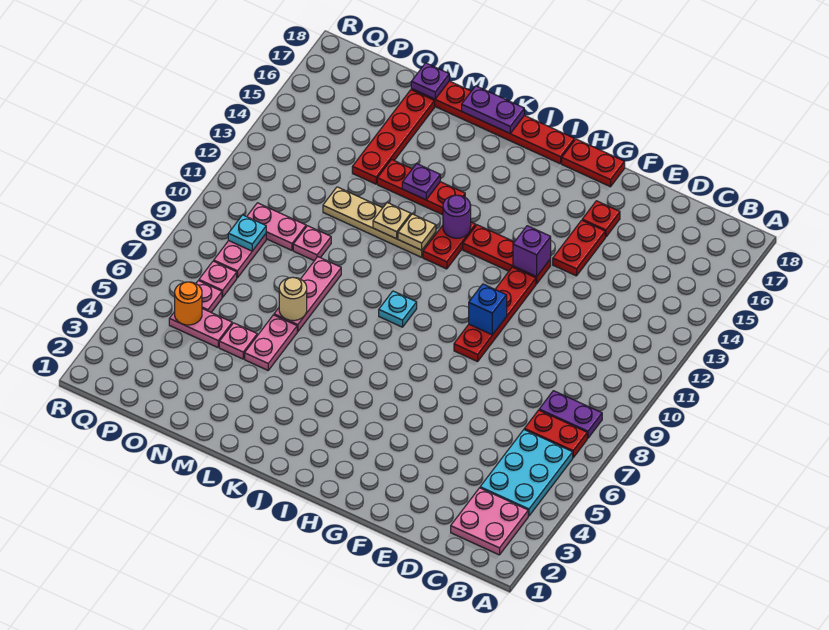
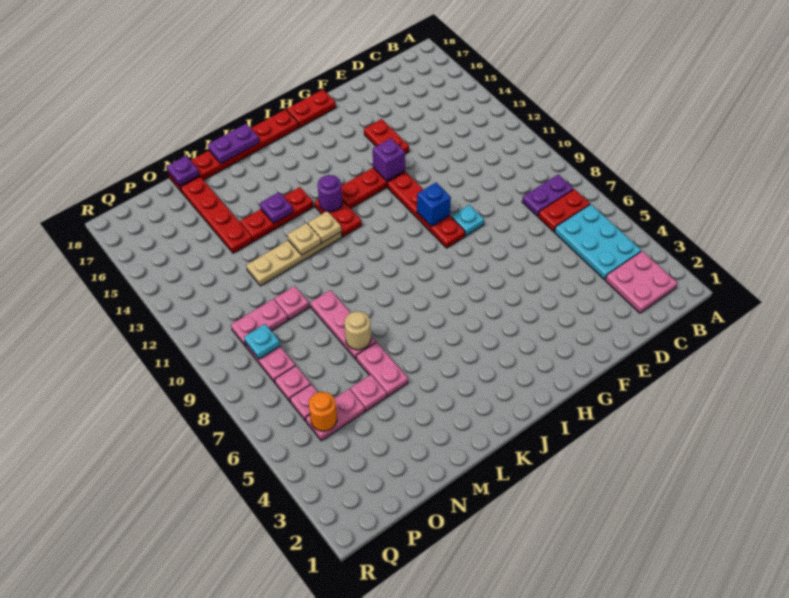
red plate F16 level 1 -> none
cyan plate J9 level 1 -> cyan plate F9 level 1

